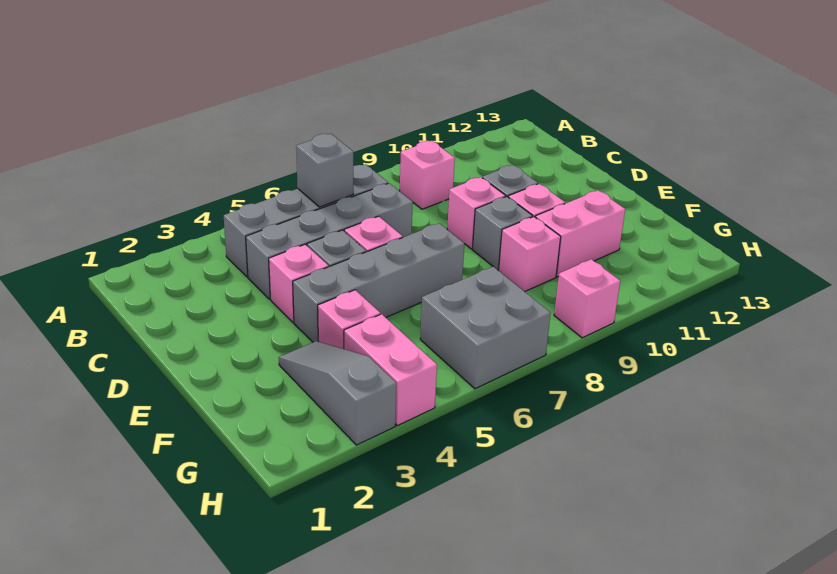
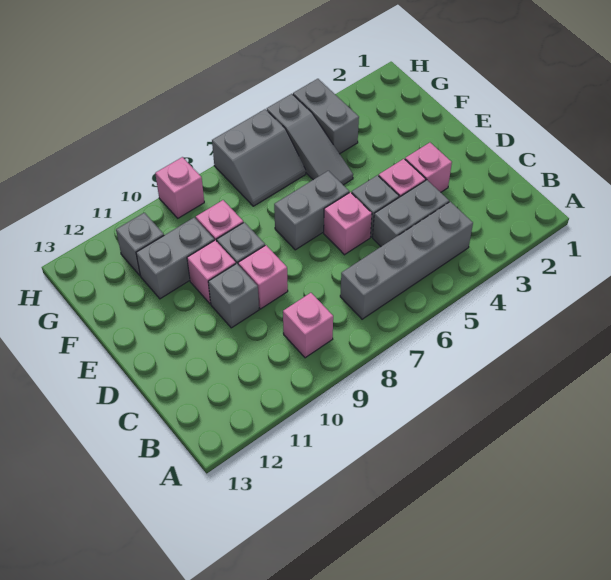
grey brick B6 level 2 -> grey brick G11 level 1
grey brick C4:C7 level 1 -> grey brick C4:C5 level 1
grey brick E4:E7 level 1 -> grey brick E6:E7 level 1
grey slope F3:H3 level 1 top H -> grey slope F5:H5 level 1 top H
pink brick F4 level 1 -> pink brick D3 level 1
pink brick F10:F11 level 1 -> grey brick F10:F11 level 1
pink brick G4:H4 level 1 -> grey brick G4:H4 level 1
grey brick G6:H7 level 1 -> grey slope G6:H7 level 1 top H

